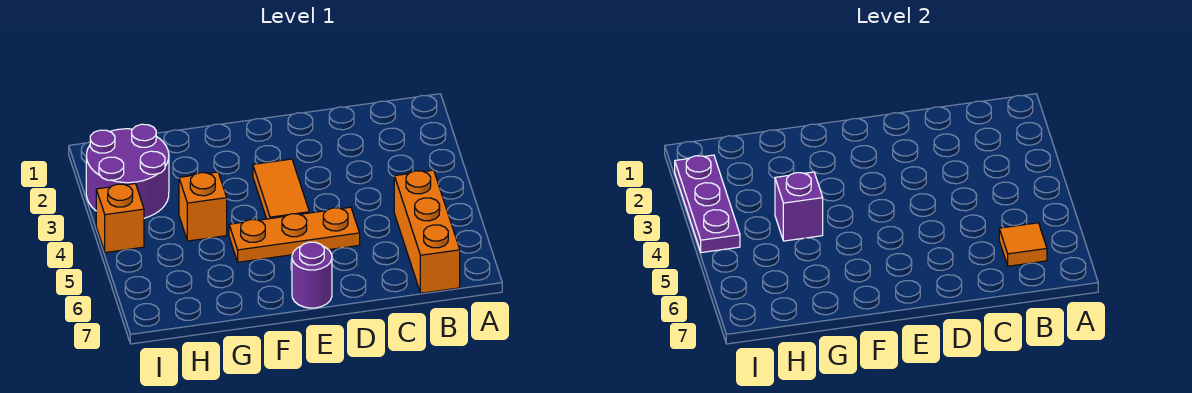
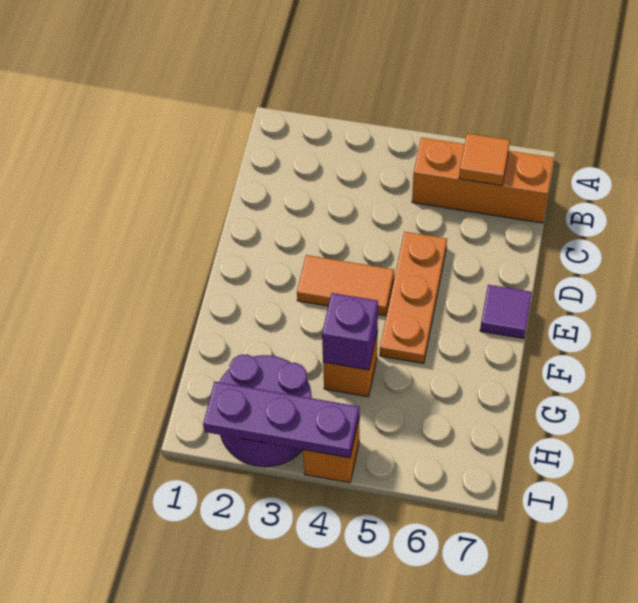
purple round brick E7 level 1 -> purple tile E7 level 1

